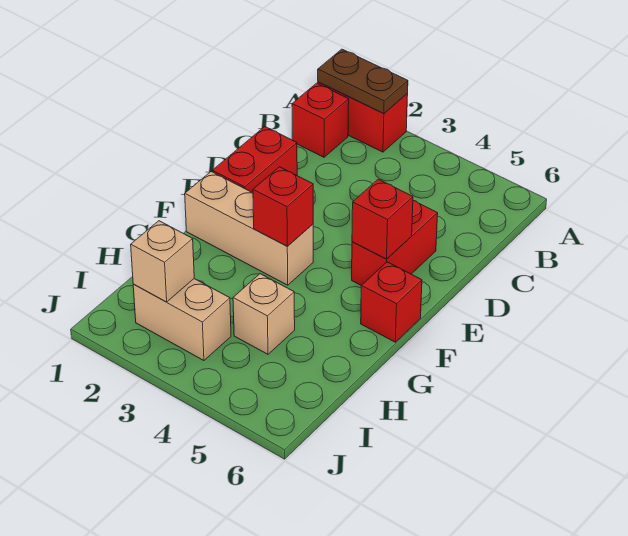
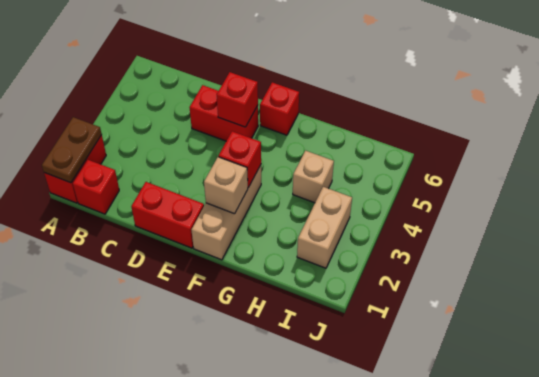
tan brick I2 level 2 -> tan brick F2 level 2

